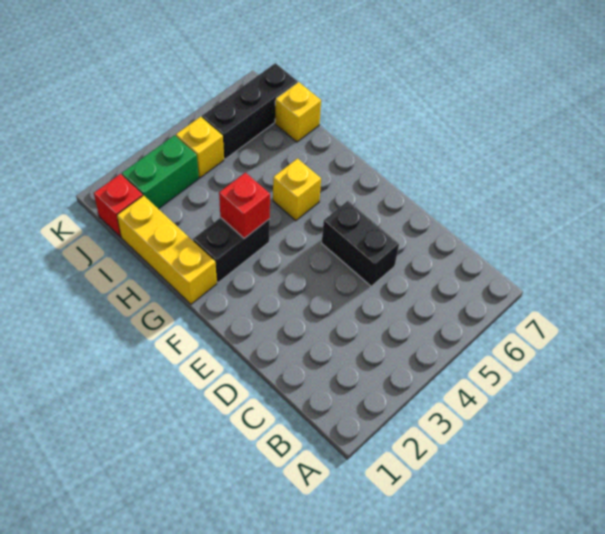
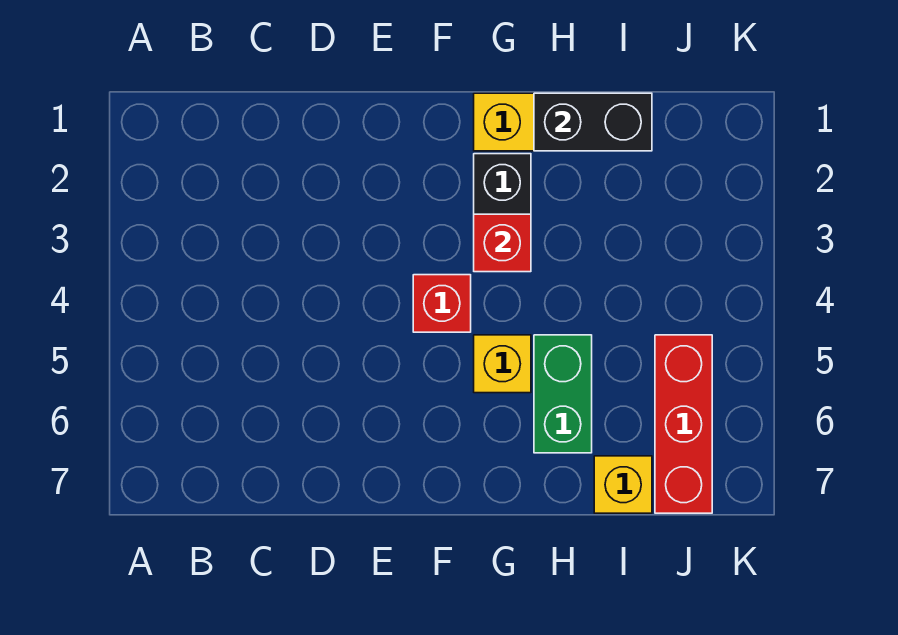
black brick D5:E5 level 1 -> black brick H1:I1 level 2
red brick J1 level 1 -> red brick F4 level 1
green brick J2:J3 level 1 -> green brick H5:H6 level 1
yellow brick J4 level 1 -> none
black brick J5:J7 level 1 -> red brick J5:J7 level 1

